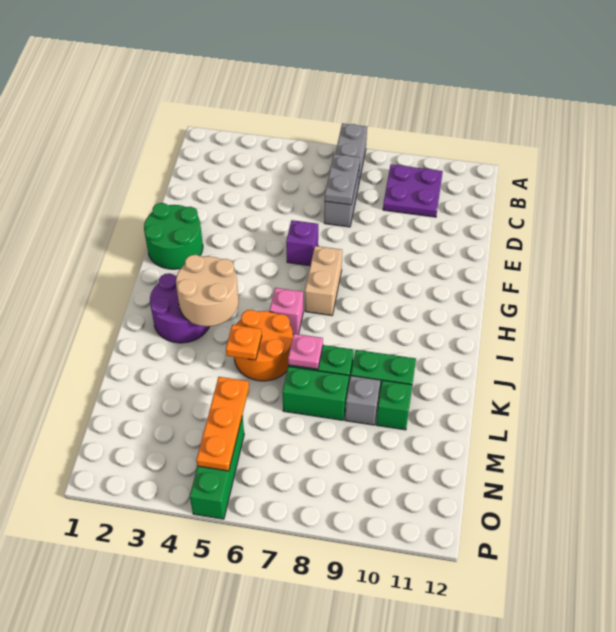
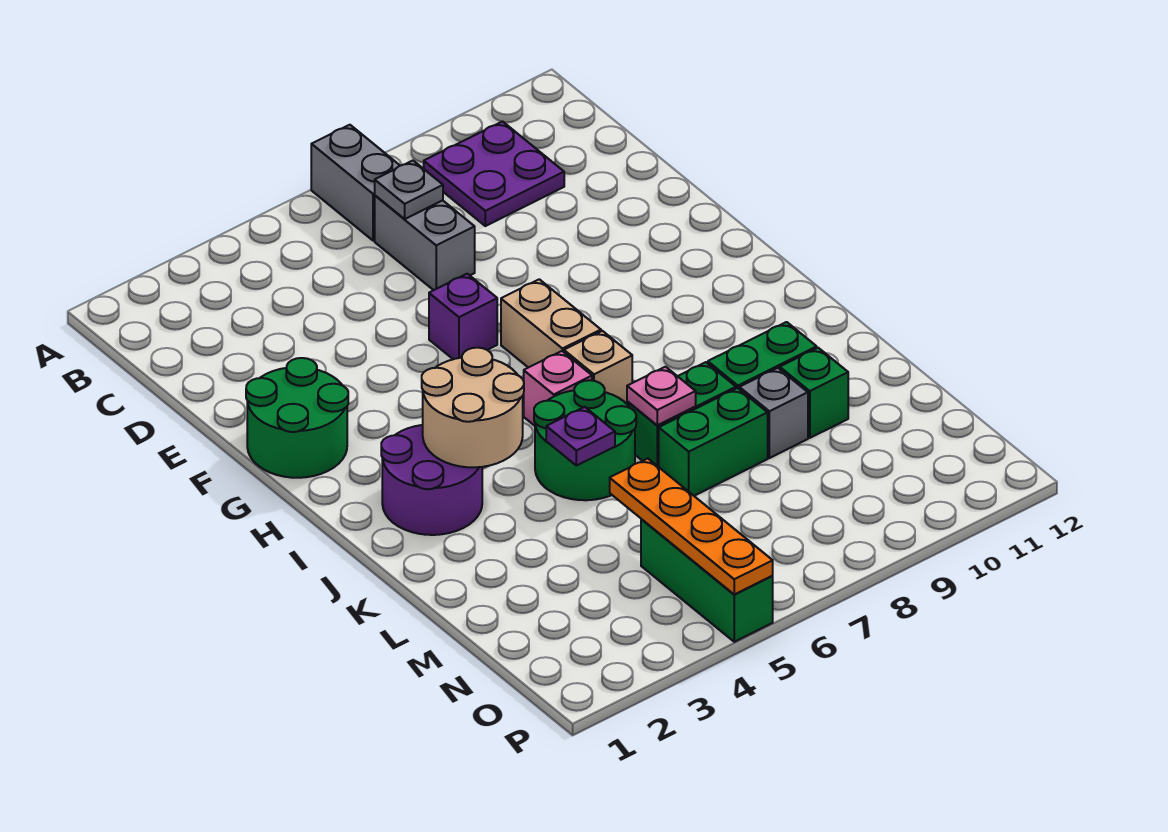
grey plate C7:D7 level 2 -> grey plate C7 level 2
none -> tan brick I7 level 1
orange round brick J5:K6 level 1 -> green round brick J5:K6 level 1
orange plate K5 level 2 -> purple plate K5 level 2
orange plate M5:O5 level 2 -> orange plate M5:P5 level 2

